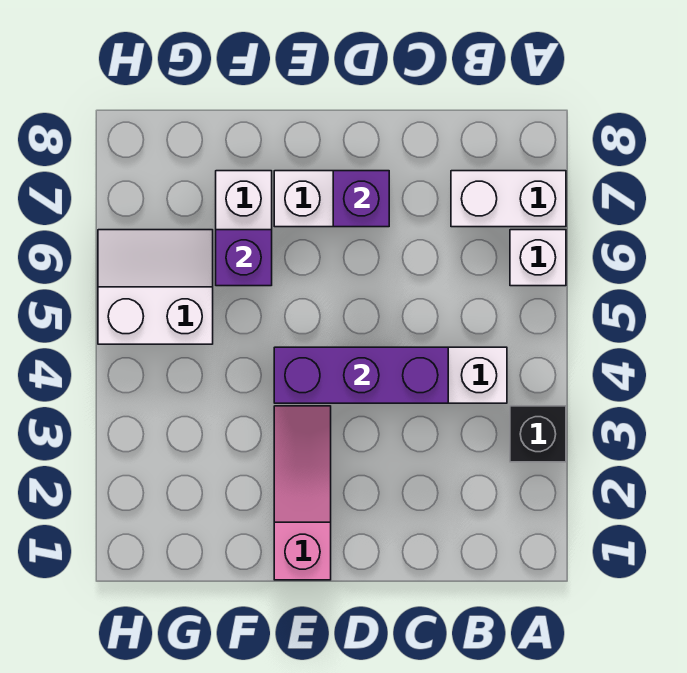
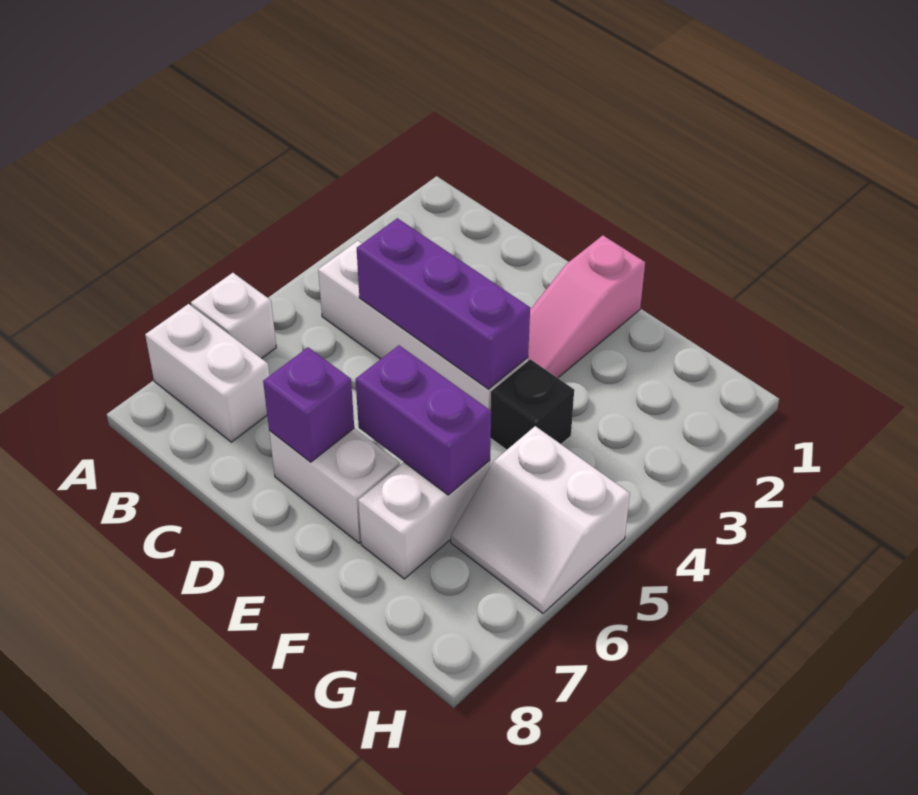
black brick A3 level 1 -> black brick F4 level 1
purple brick F6 level 2 -> purple brick E6:F6 level 2

